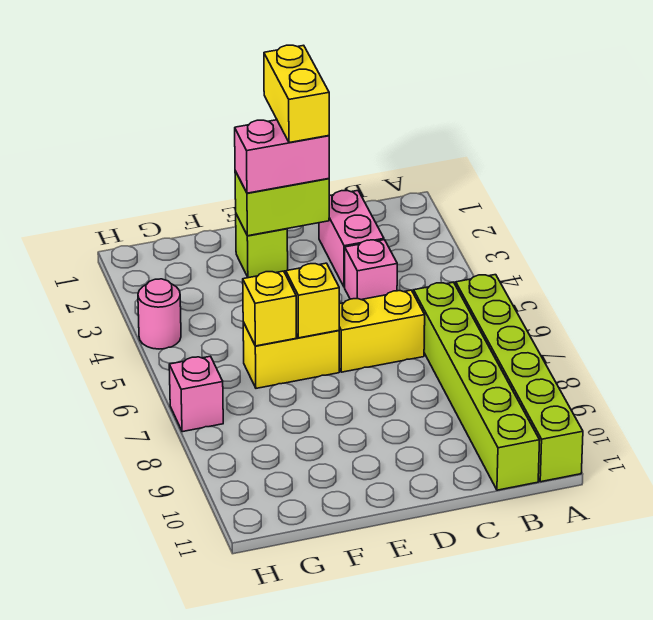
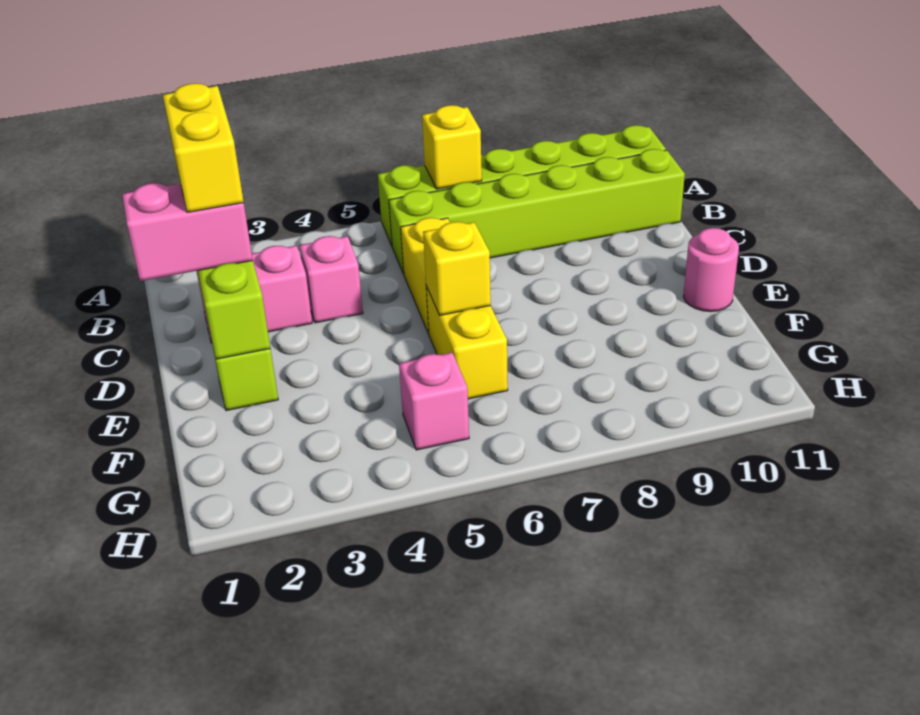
yellow brick D1:D2 level 4 -> yellow brick C2:D2 level 4
pink brick D2:E2 level 3 -> pink brick D1:D2 level 3
yellow brick F6 level 2 -> yellow brick A7 level 2
pink round brick H4 level 1 -> pink round brick E11 level 1
pink brick H7 level 1 -> pink brick G5 level 1

